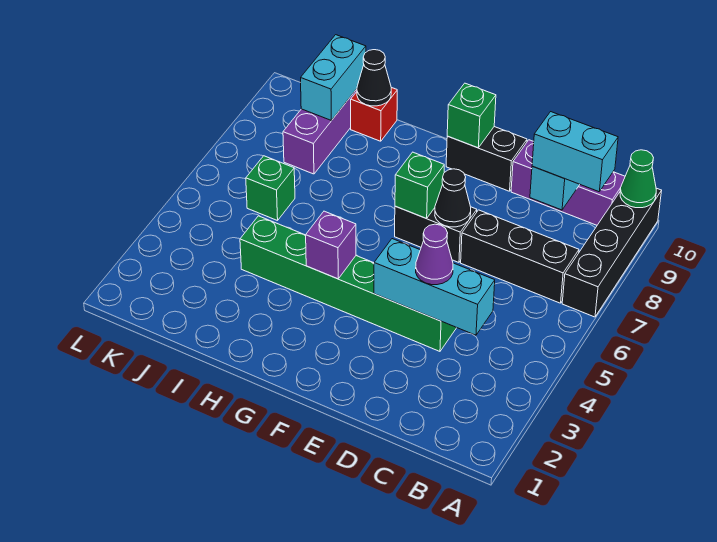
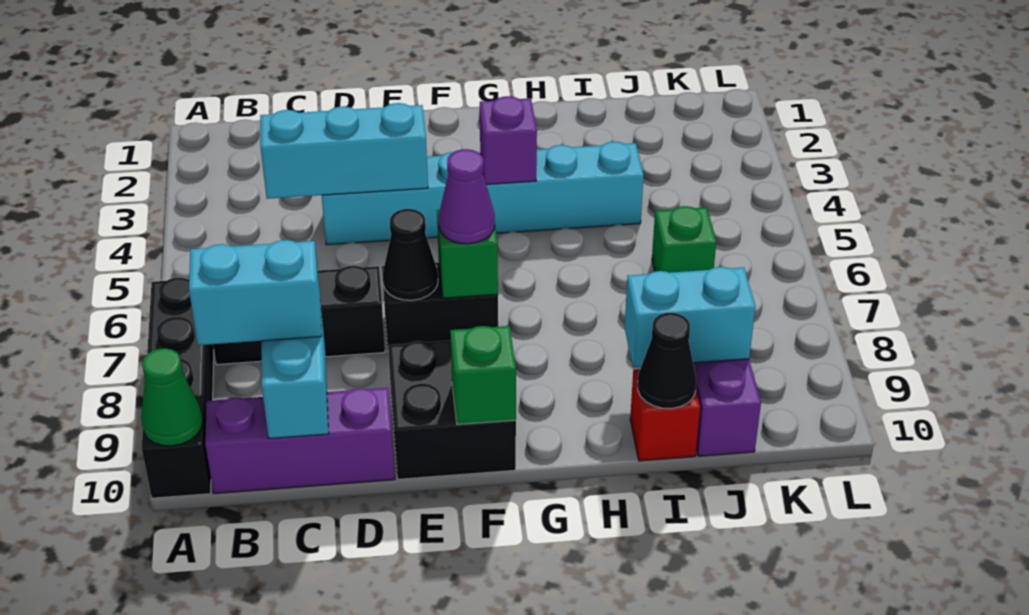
green brick D4:I4 level 1 -> cyan brick D4:I4 level 1
purple cone D4 level 3 -> purple cone F7 level 3
black brick E10:F10 level 1 -> black brick E9:F10 level 1
cyan brick J9:J10 level 2 -> cyan brick I9:J9 level 2

